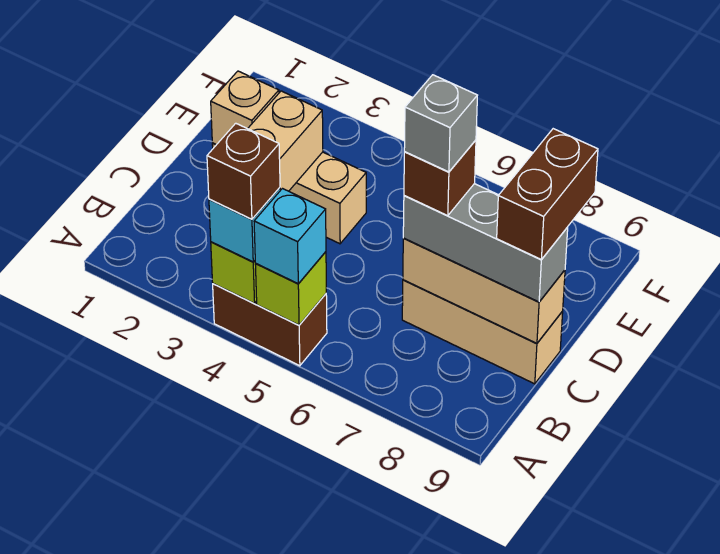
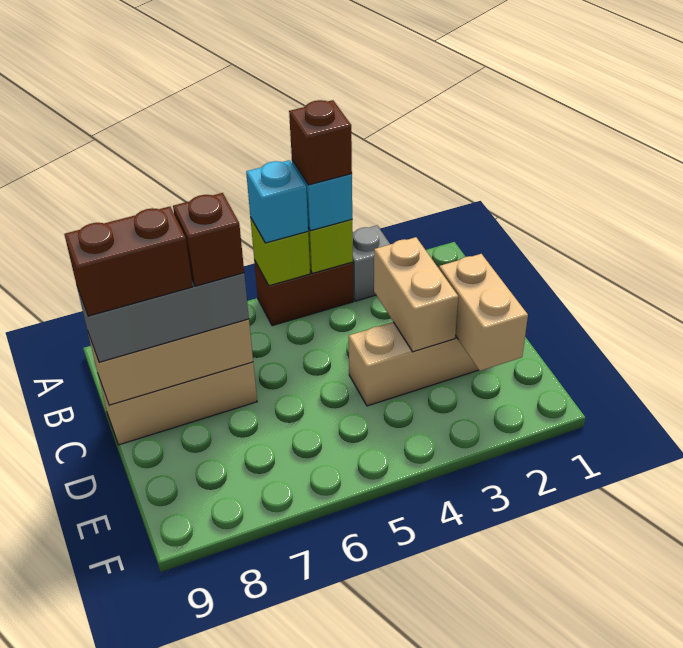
grey brick C7 level 5 -> grey brick A3 level 1
brown brick C9:D9 level 4 -> brown brick C8:C9 level 4
tan brick D2 level 2 -> tan brick D2:E2 level 2

